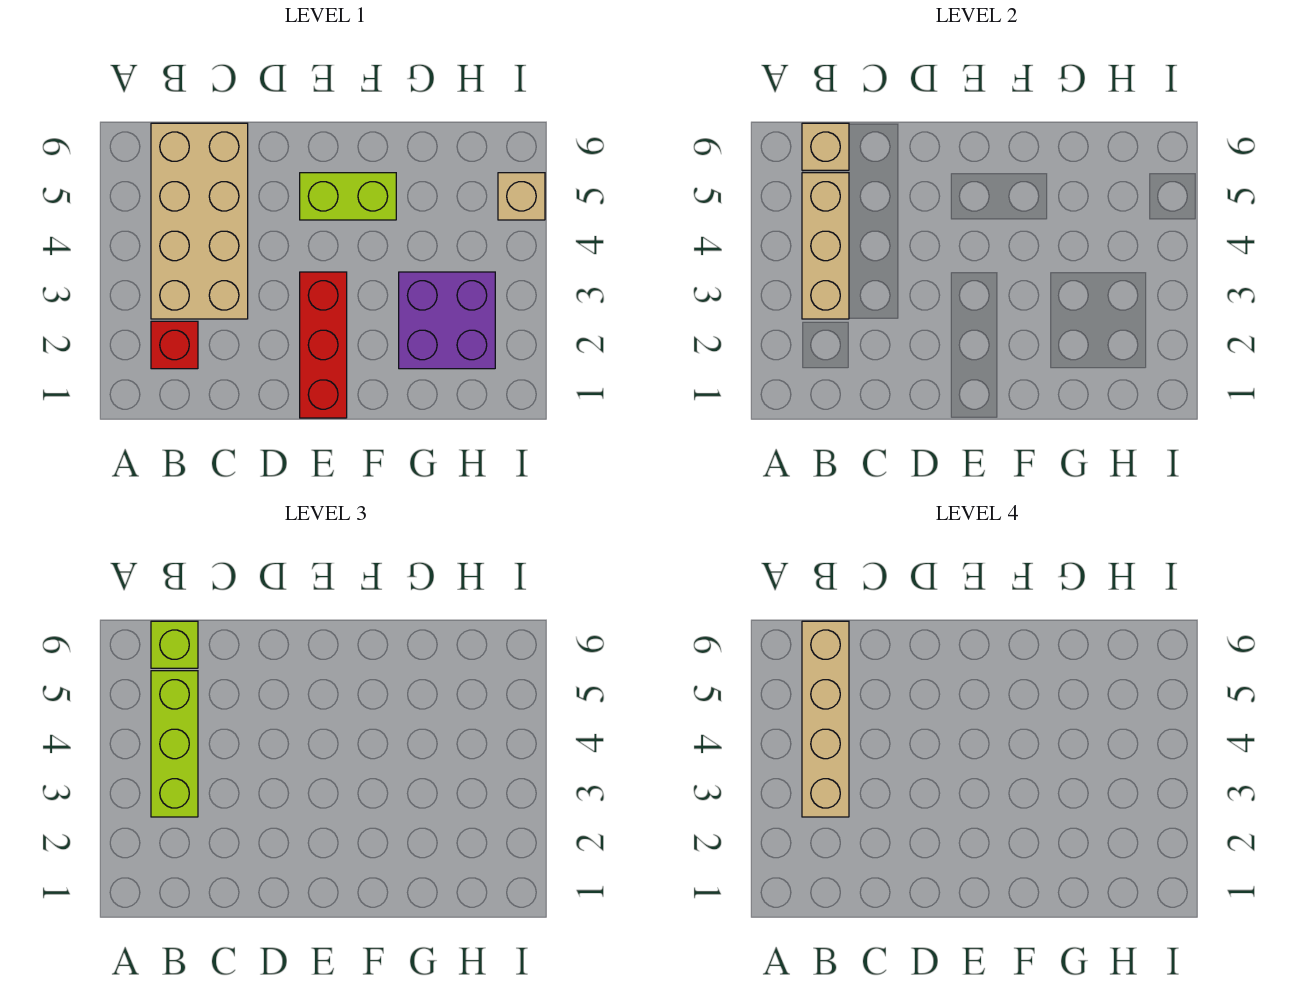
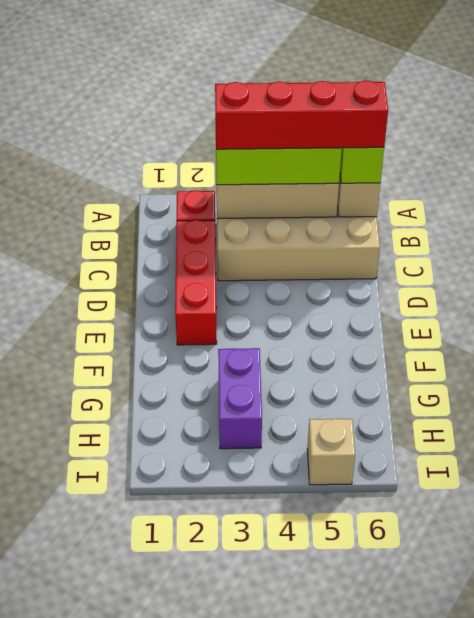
tan brick B3:B6 level 4 -> red brick B3:B6 level 4
red brick E1:E3 level 1 -> red brick C2:E2 level 1
lime brick E5:F5 level 1 -> none
purple brick G2:H3 level 1 -> purple brick G3:H3 level 1

